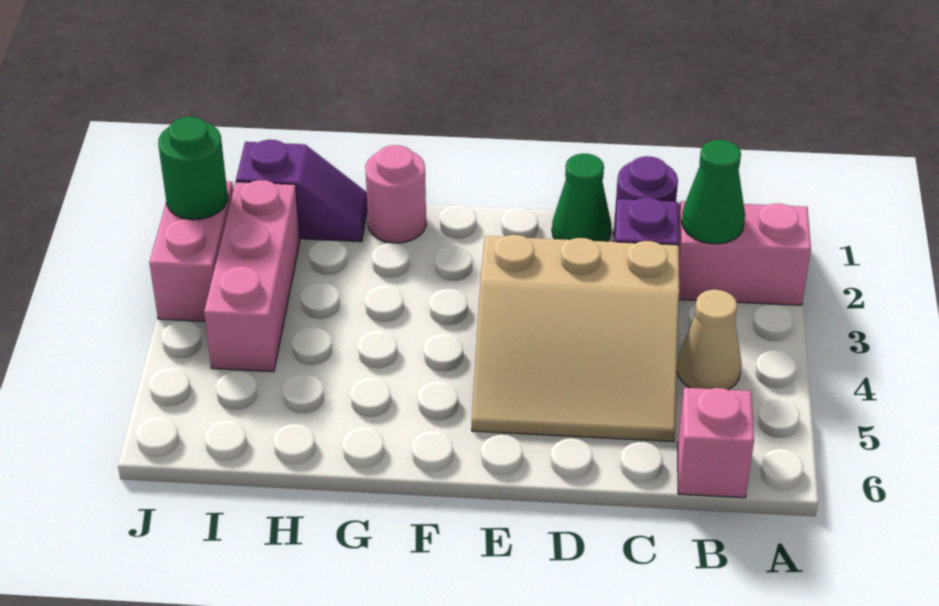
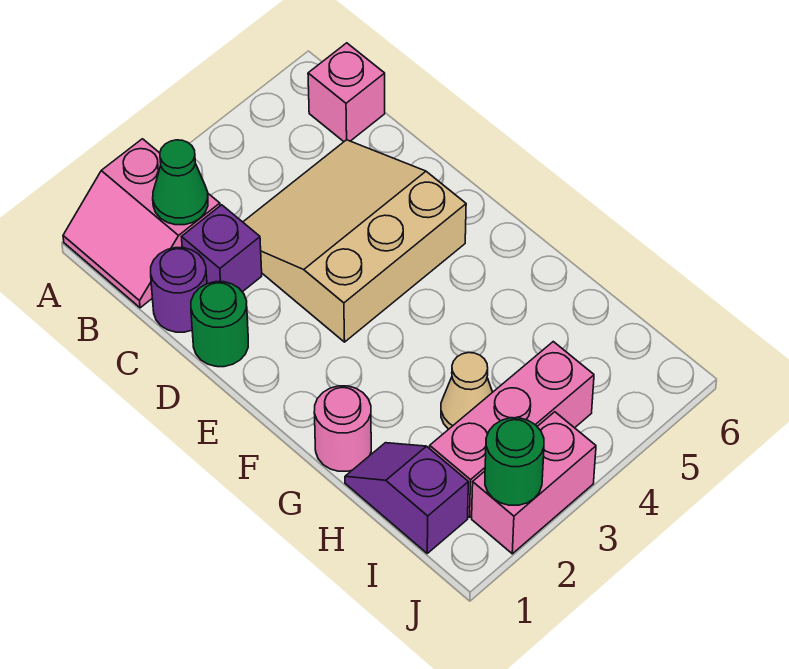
tan cone B4 level 1 -> tan cone H3 level 1
tan slope C3:E5 level 1 top 3 -> tan slope C3:E5 level 1 top E
green cone D1 level 1 -> green round brick D1 level 1

